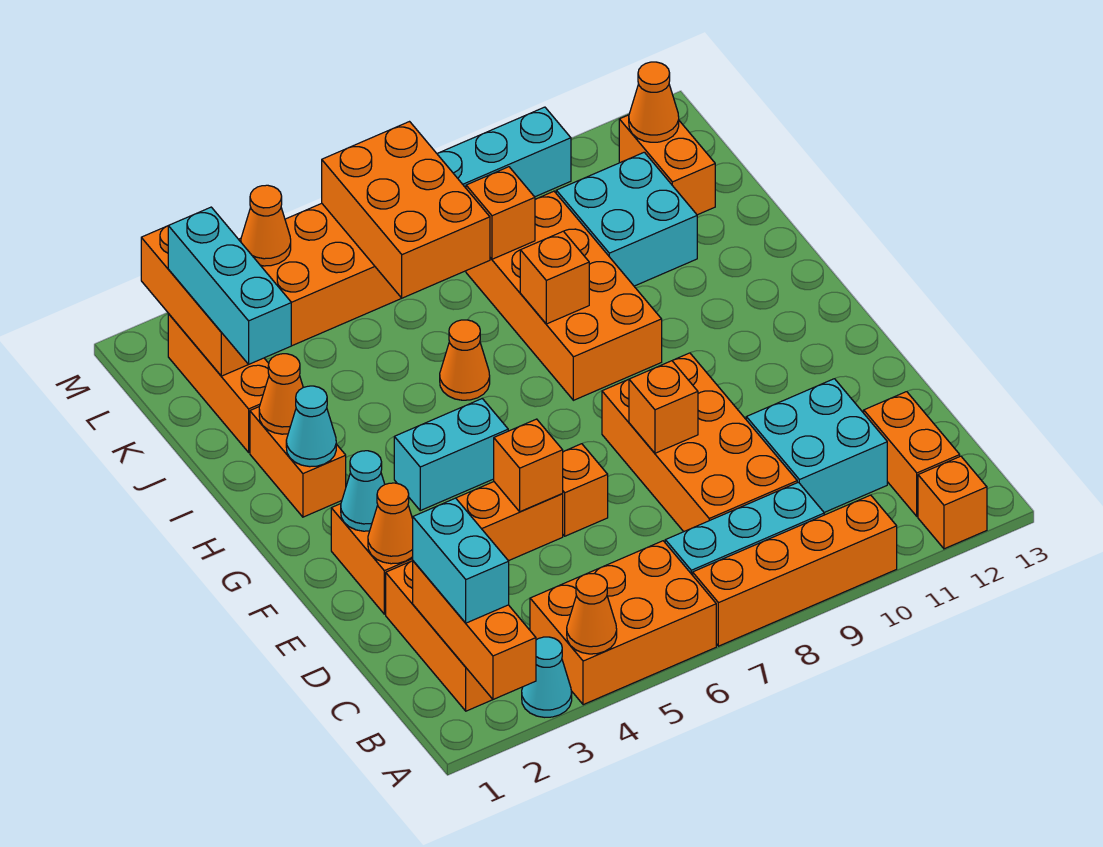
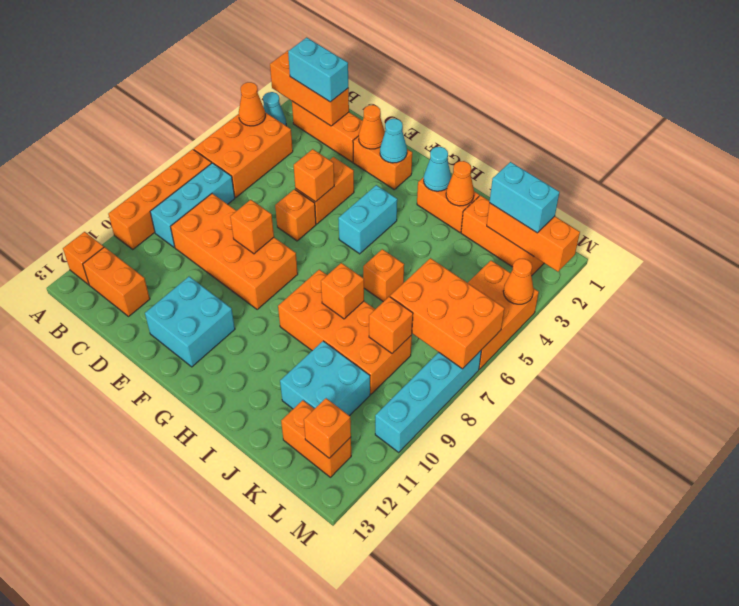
cyan brick C10:D11 level 1 -> cyan brick E11:F12 level 1
orange cone I6 level 1 -> orange brick I6 level 1
cyan brick J2:L2 level 3 -> cyan brick K2:L2 level 3
orange cone L12 level 2 -> orange brick L12 level 2

